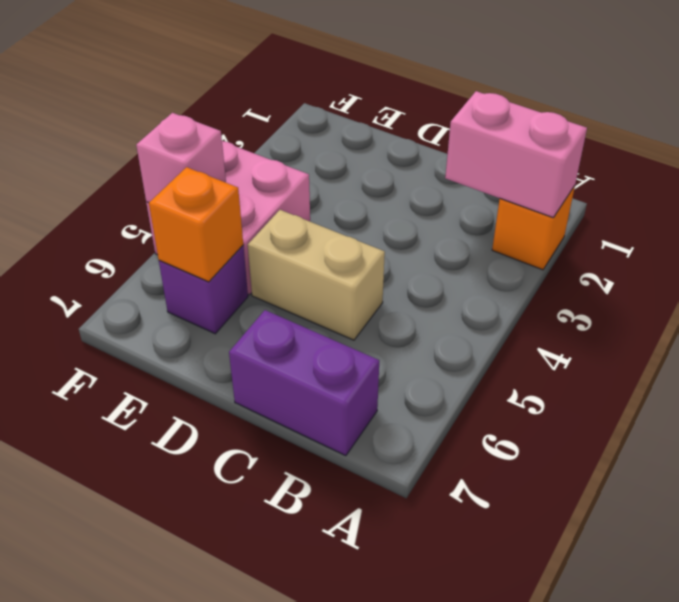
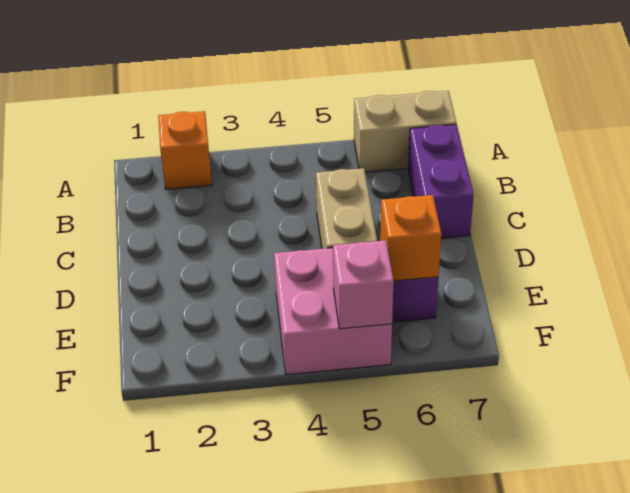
pink brick A2:B2 level 2 -> none
none -> tan brick A6:A7 level 1

